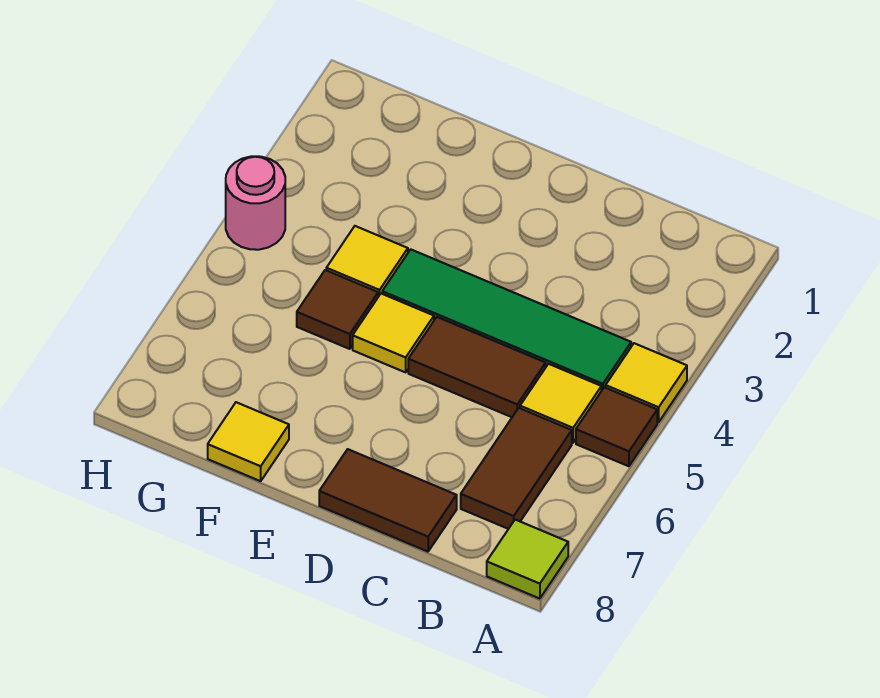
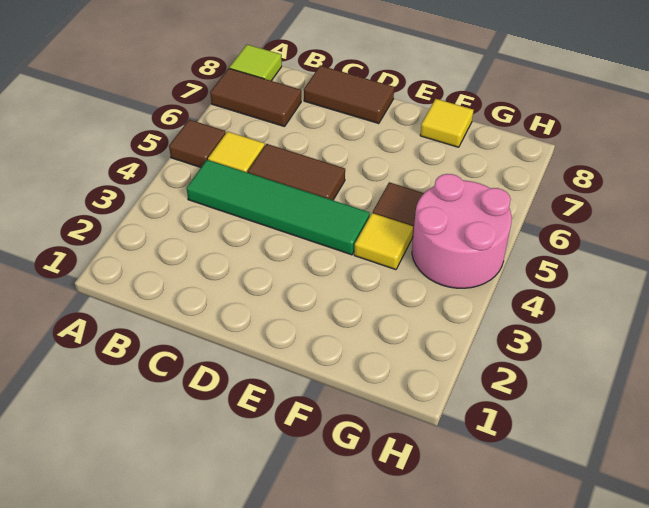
yellow tile A4 level 1 -> none
brown tile B6:B7 level 1 -> brown tile A7:B7 level 1
yellow tile E5 level 1 -> none
pink round brick H4 level 1 -> pink round brick G4:H5 level 1

